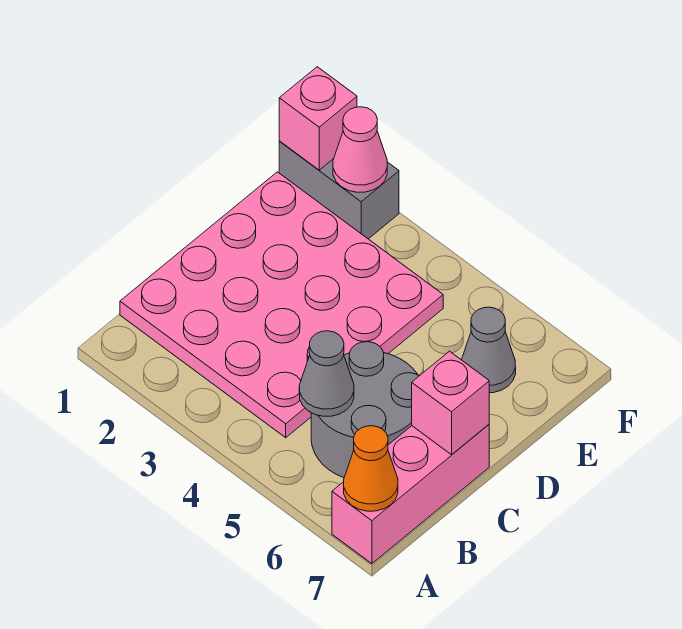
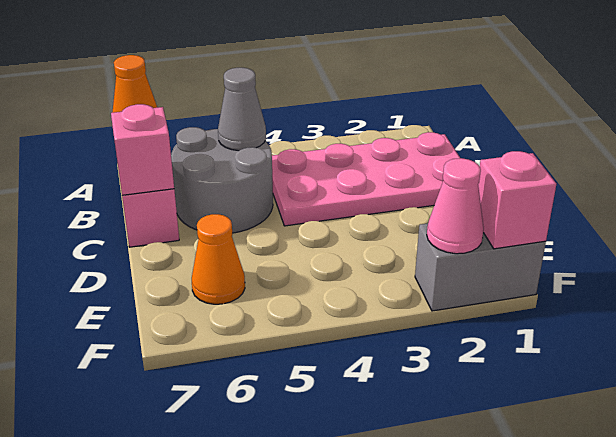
pink plate B1:E4 level 1 -> pink plate B1:C4 level 1
grey cone E6 level 1 -> orange cone E6 level 1

